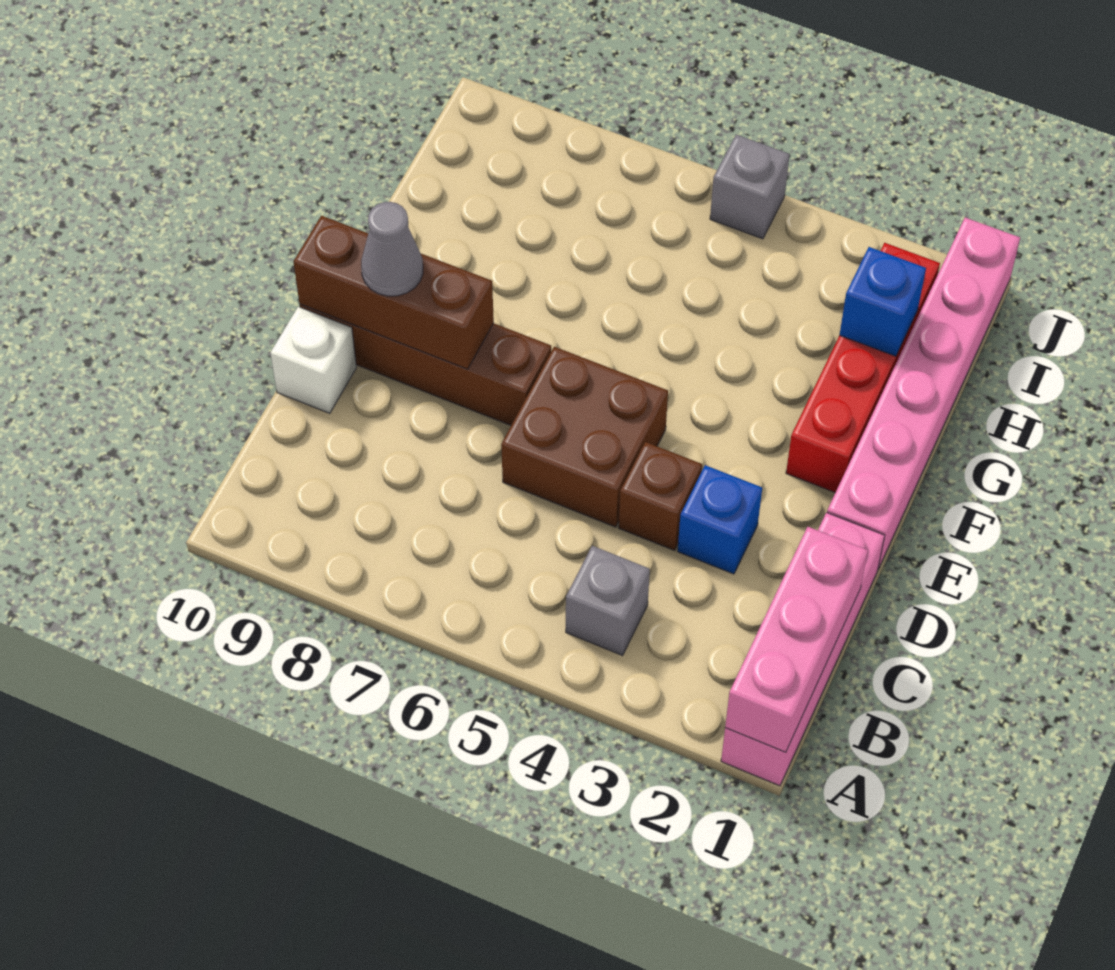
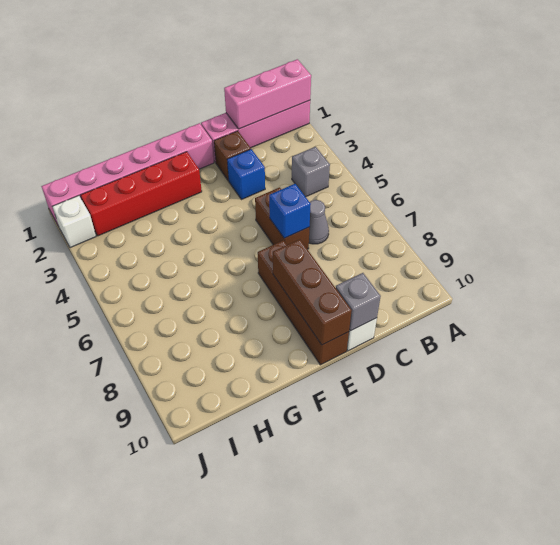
brown brick D4 level 1 -> brown brick D2 level 1
brown brick D5:E6 level 1 -> brown brick D5:D6 level 1
grey cone E9 level 3 -> grey cone C6 level 1
blue brick H2 level 2 -> blue brick D6 level 2
none -> white brick J2 level 1
grey brick J5 level 1 -> grey brick D10 level 2

